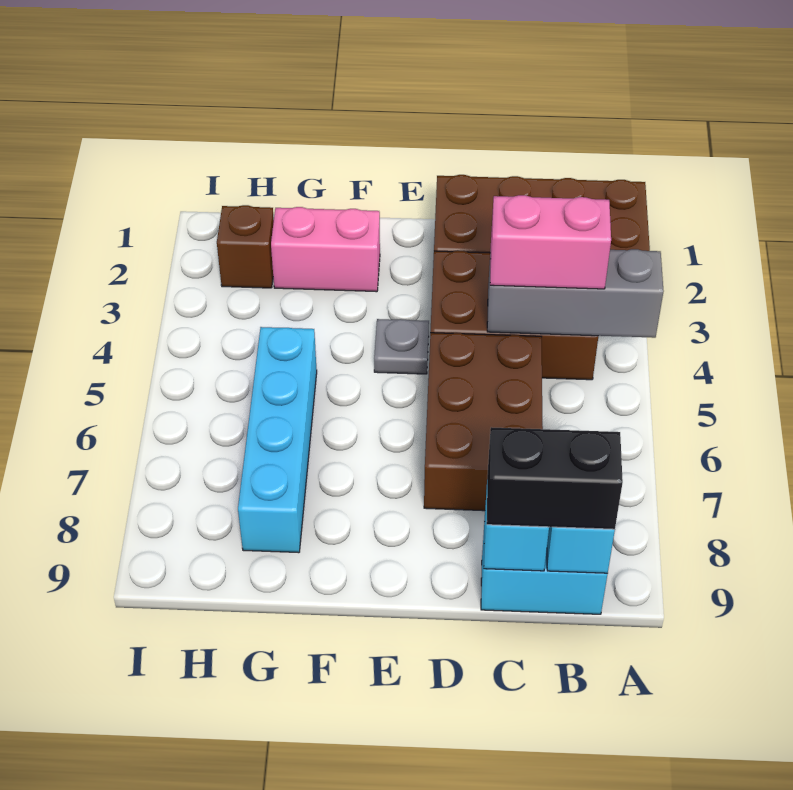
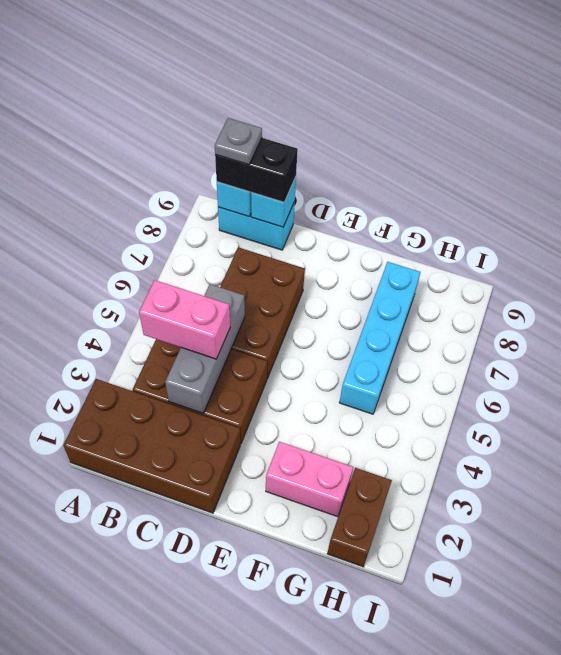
grey brick A4:C4 level 2 -> grey brick C3:C5 level 2
grey plate E4 level 1 -> grey plate B9 level 4
brown brick H2 level 1 -> brown brick H1:H2 level 1

